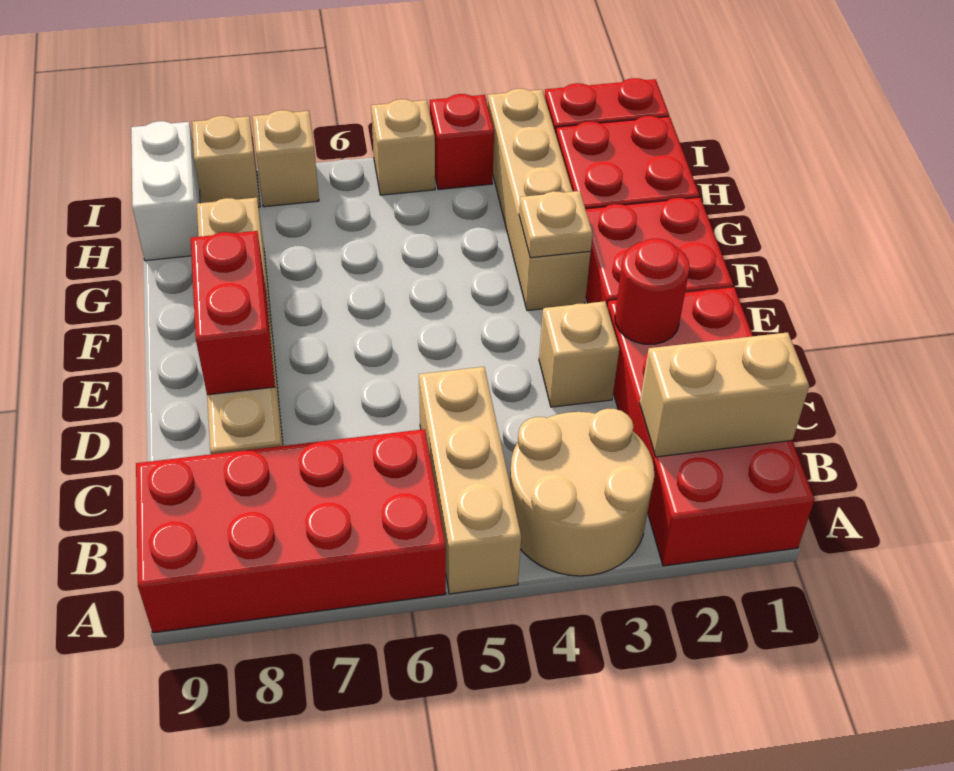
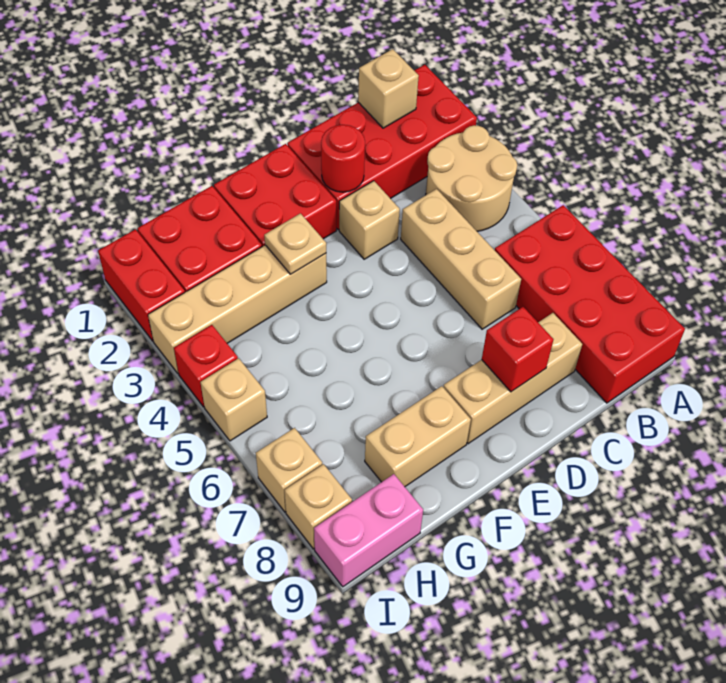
tan brick A5:C5 level 1 -> tan brick C4:C6 level 1
tan brick B1:B2 level 2 -> tan brick B1 level 2
red brick D8:E8 level 2 -> red brick D8 level 2
white brick H9:I9 level 1 -> pink brick H9:I9 level 1

